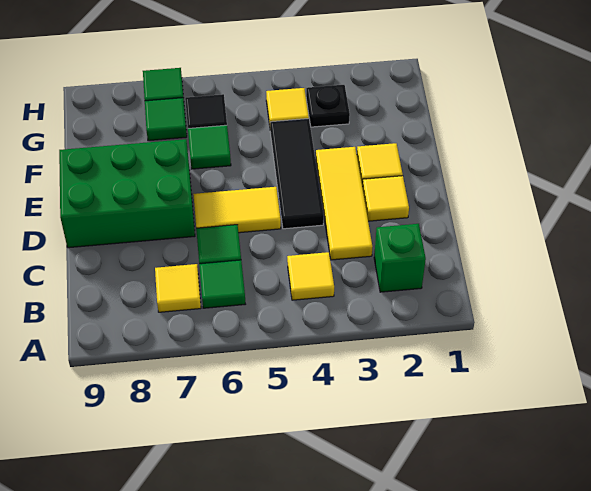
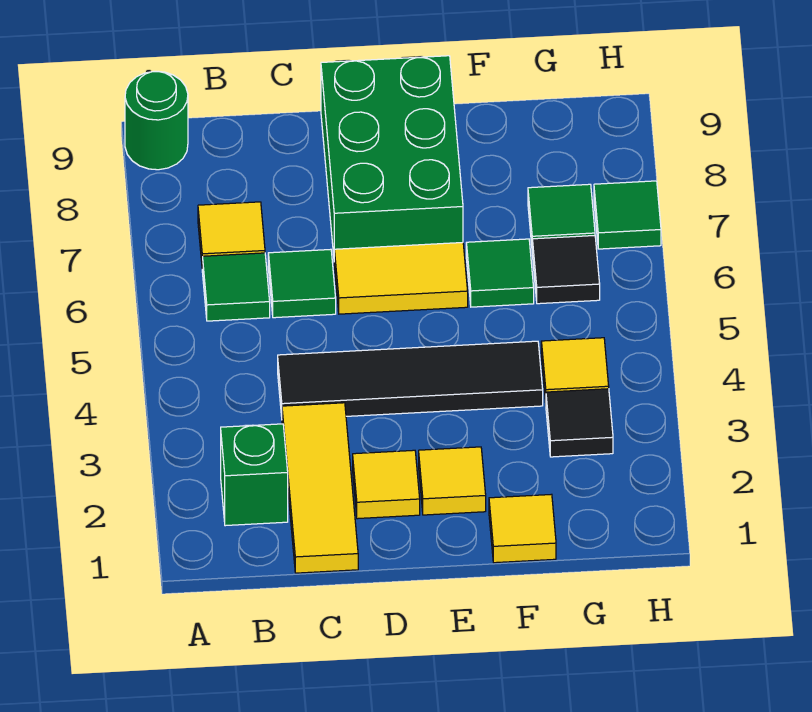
none -> green round brick A9 level 1
yellow tile B4 level 1 -> yellow tile F1 level 1
yellow tile C3:E3 level 1 -> yellow tile C1:C3 level 1
black tile D4:F4 level 1 -> black tile C4:F4 level 1
yellow tile D5:D6 level 1 -> yellow tile D6:E6 level 1
black plate G3 level 1 -> black tile G3 level 1

